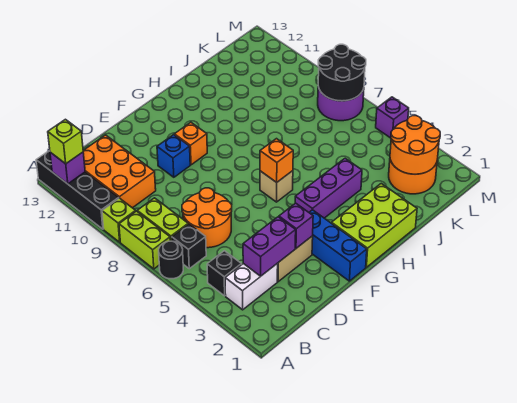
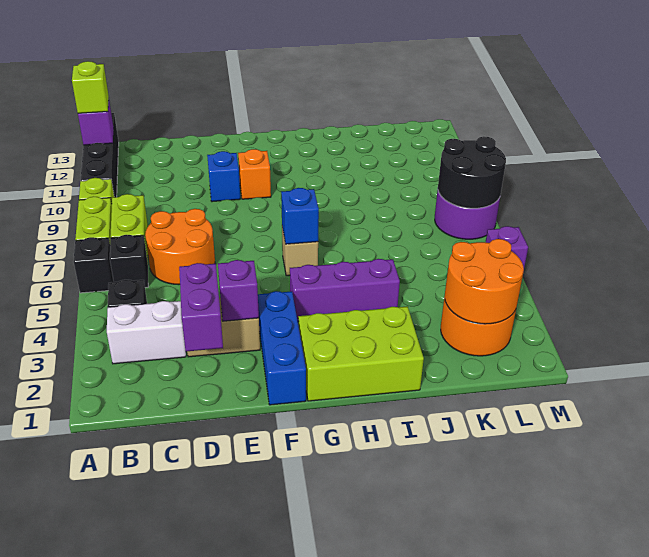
black round brick A6 level 1 -> black brick A6 level 1
orange brick B10:C12 level 1 -> none
purple brick C3:D3 level 2 -> purple brick D2:D3 level 2
orange brick G6 level 2 -> blue brick G6 level 2

